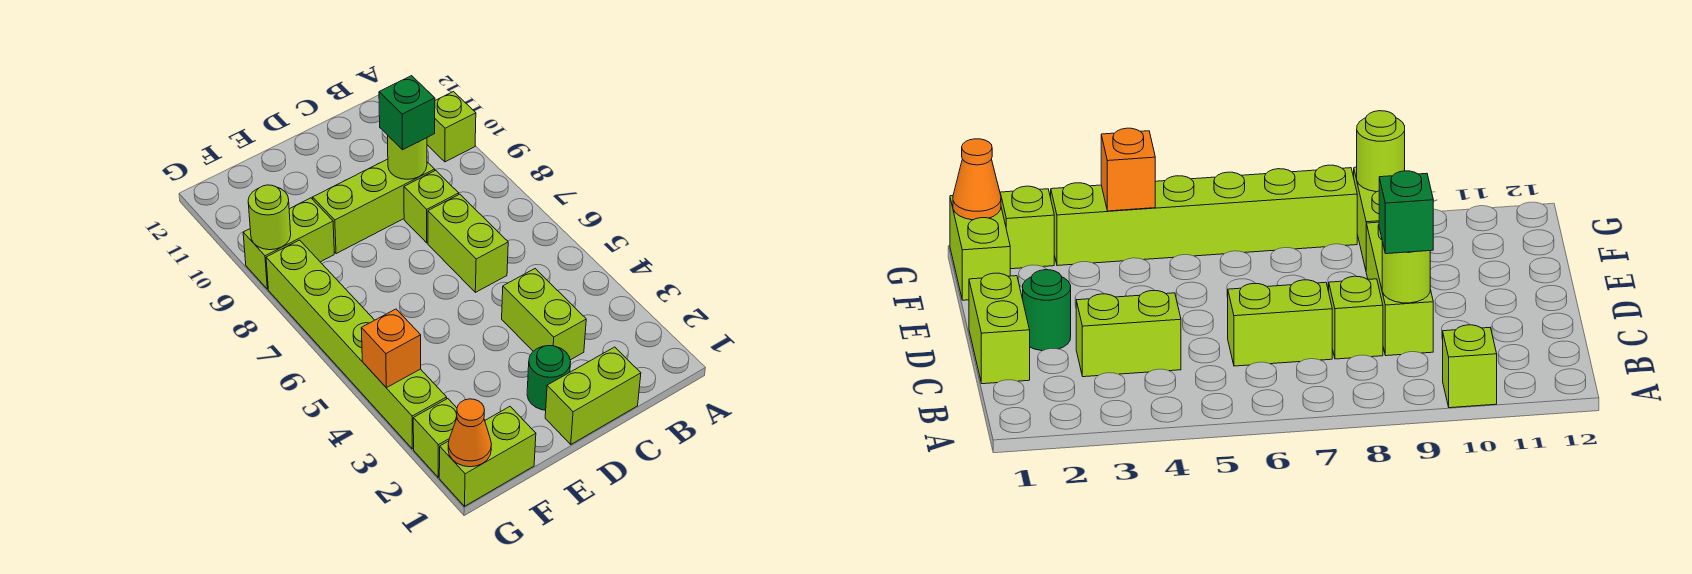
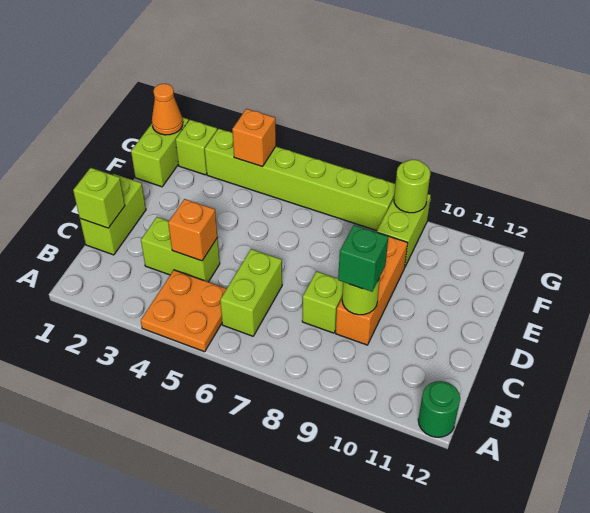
none -> orange plate A4:B5 level 1
lime brick A10 level 1 -> lime brick C1 level 2
none -> orange brick C4 level 2
lime brick C6:C7 level 1 -> lime brick B6:C6 level 1
lime brick C9:E9 level 1 -> orange brick C9:E9 level 1
green round brick D2 level 1 -> green round brick A12 level 1

